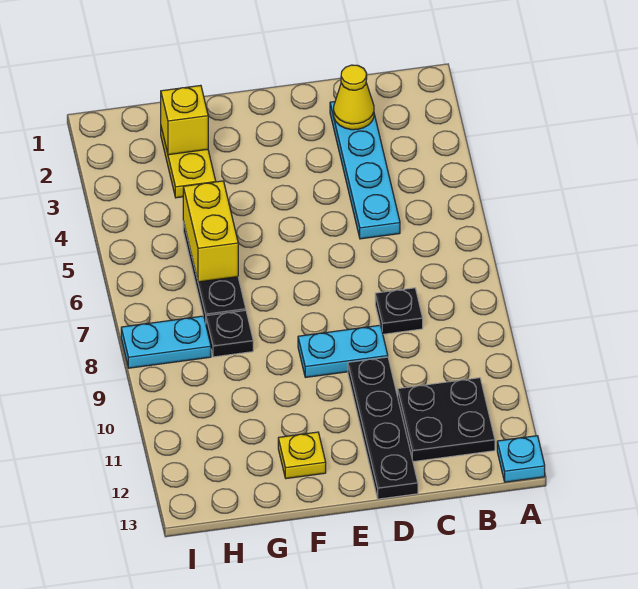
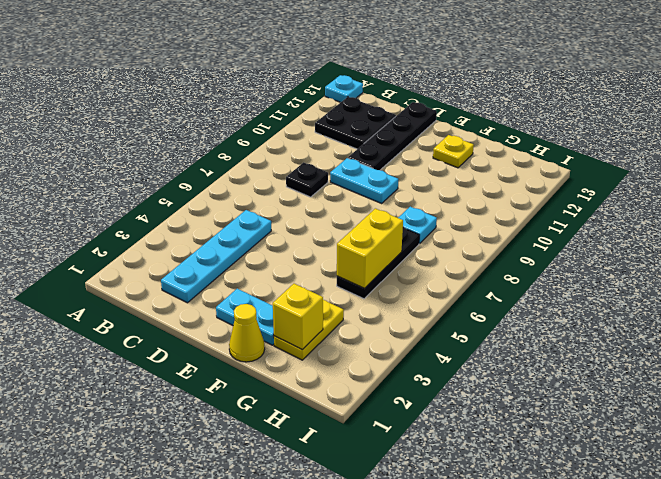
yellow cone C2 level 2 -> yellow cone F1 level 1
black plate G8 level 1 -> cyan plate G8 level 1
cyan plate H8:I8 level 1 -> cyan plate E2:F2 level 1

